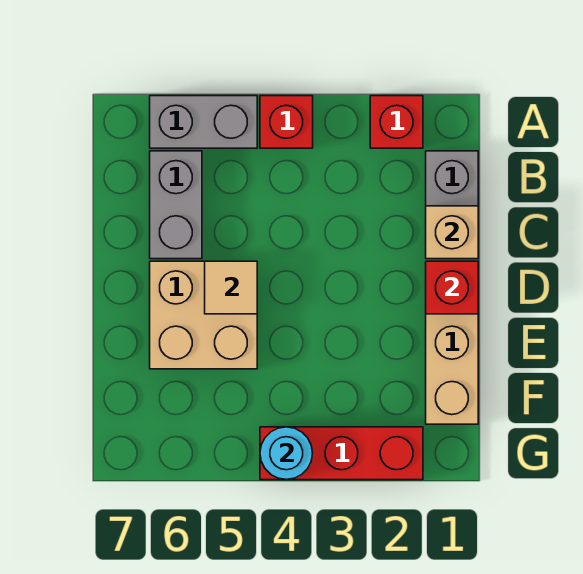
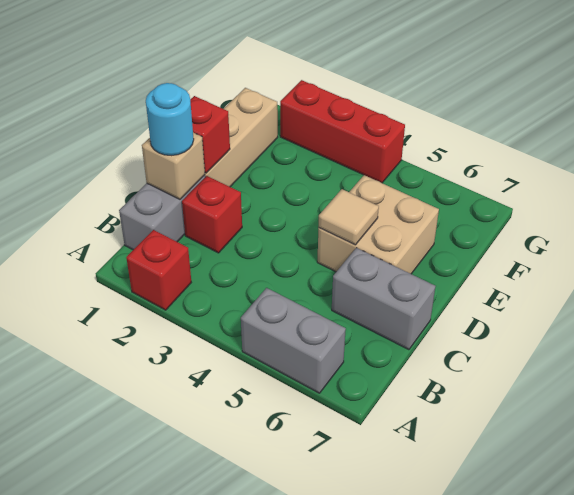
red brick A4 level 1 -> red brick C2 level 1
grey brick B6:C6 level 1 -> grey brick C6:C7 level 1
cyan round brick G4 level 2 -> cyan round brick C1 level 3

